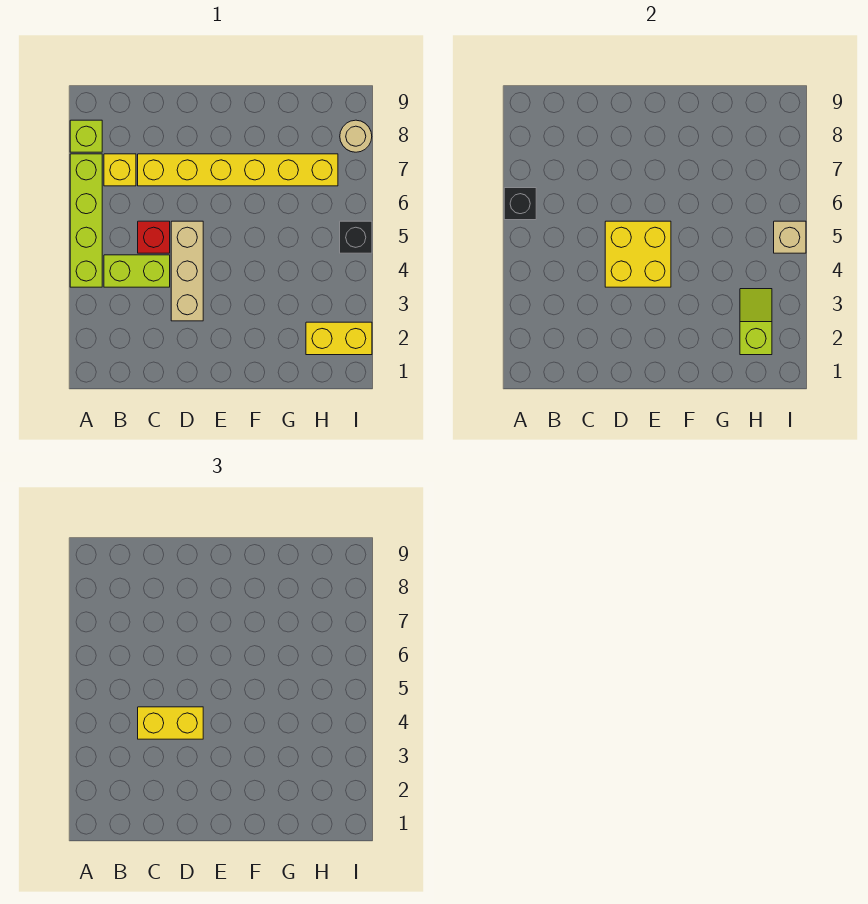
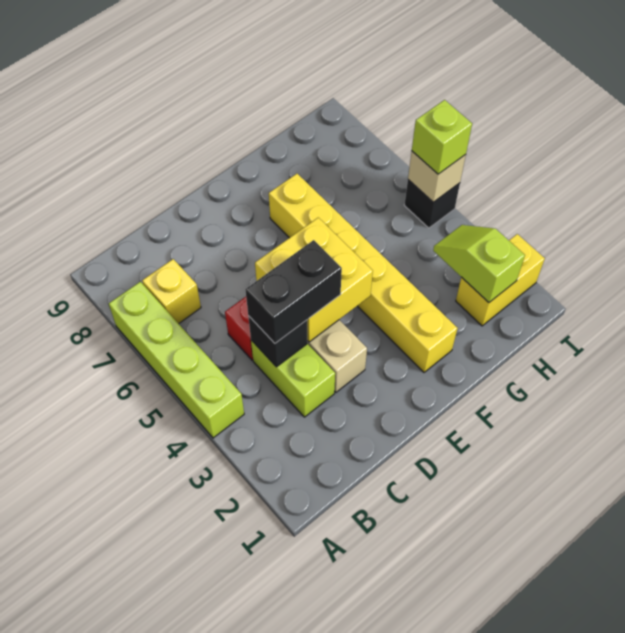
black brick A6 level 2 -> black brick C4 level 2
lime brick A8 level 1 -> lime brick I5 level 3
lime brick B4:C4 level 1 -> lime brick C3:C4 level 1
yellow brick C4:D4 level 3 -> black brick C4:D4 level 3
yellow brick C7:H7 level 1 -> yellow brick F2:F7 level 1
tan round brick I8 level 1 -> none

